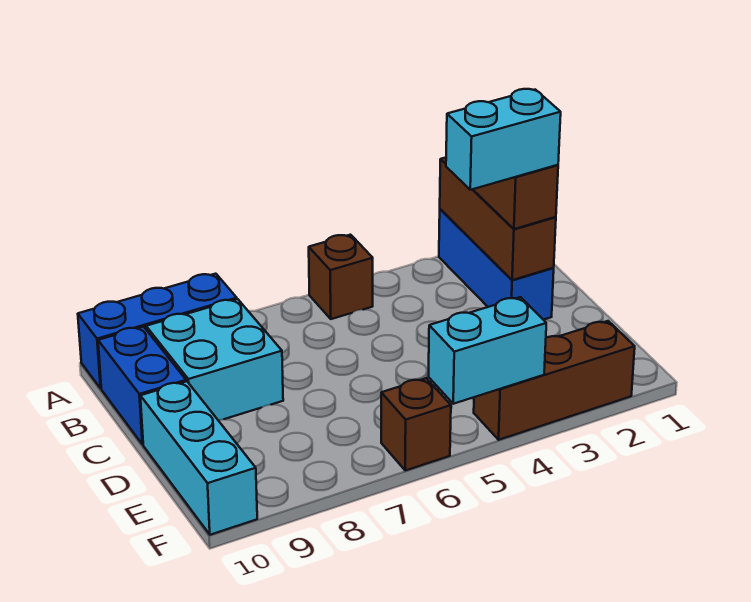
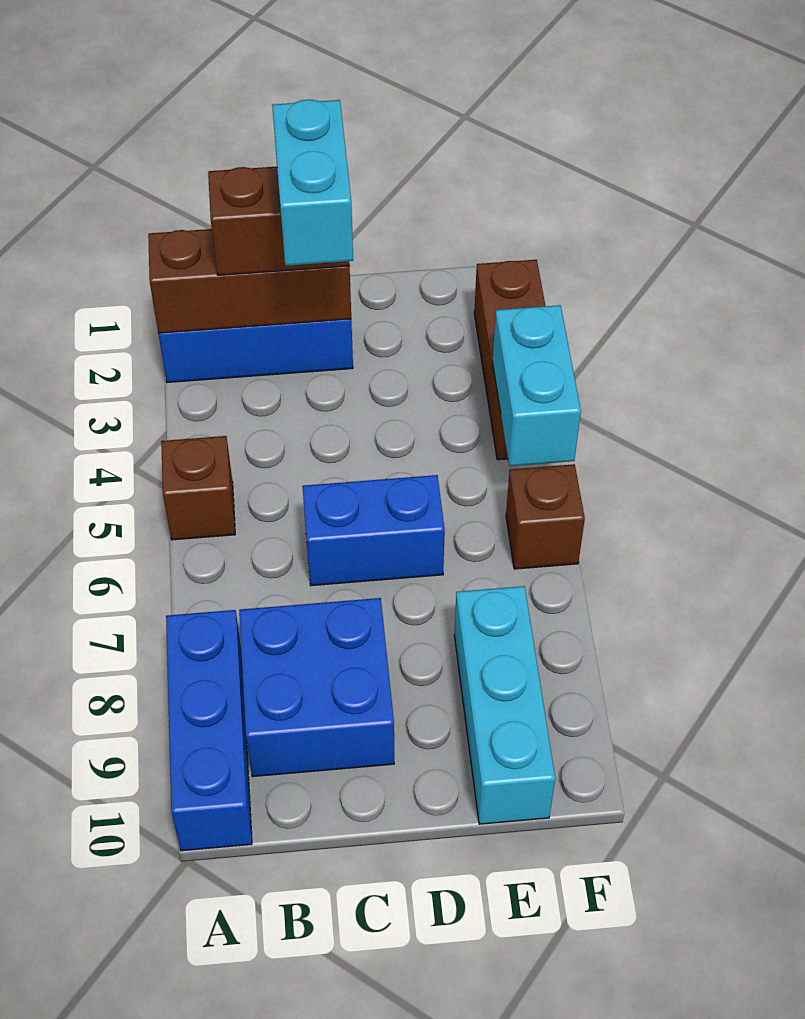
cyan brick B8:C9 level 1 -> blue brick B8:C9 level 1
blue brick B10:C10 level 1 -> blue brick C6:D6 level 1
cyan brick D10:F10 level 1 -> cyan brick E8:E10 level 1

